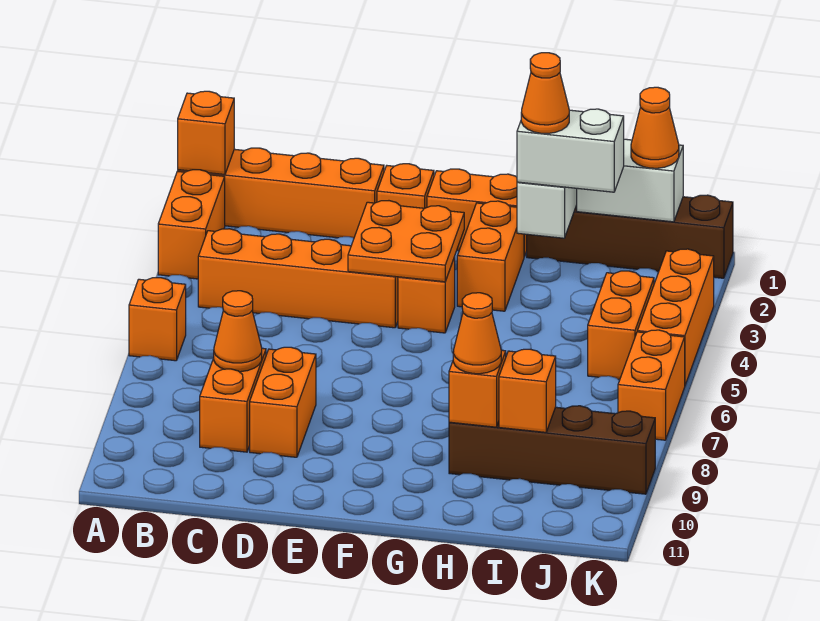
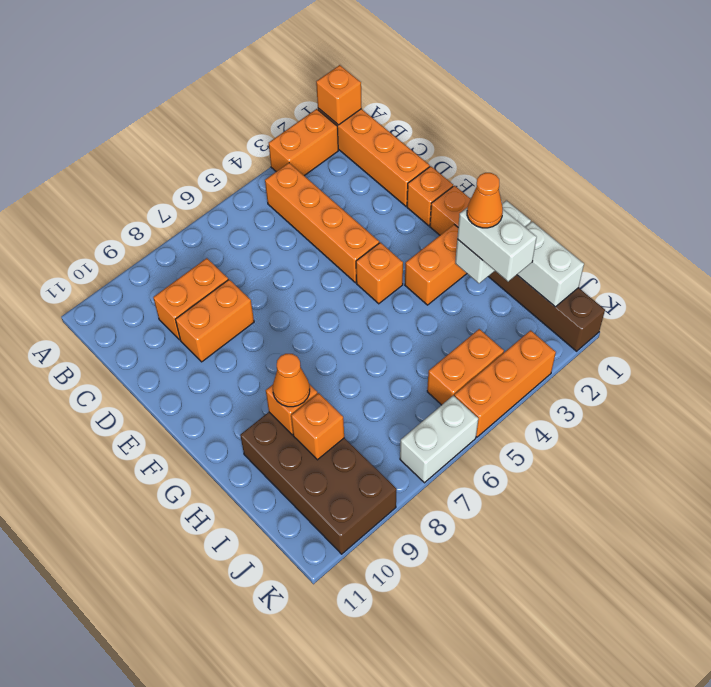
orange brick A6 level 1 -> none
orange cone C8 level 2 -> none
orange plate E3:F4 level 2 -> none
brown brick H9:K9 level 1 -> brown brick H9:K10 level 1
orange cone J1 level 3 -> none
orange brick K6:K7 level 1 -> white brick K6:K7 level 1

